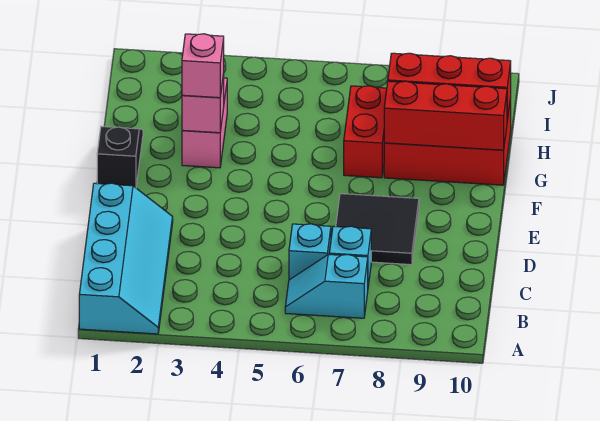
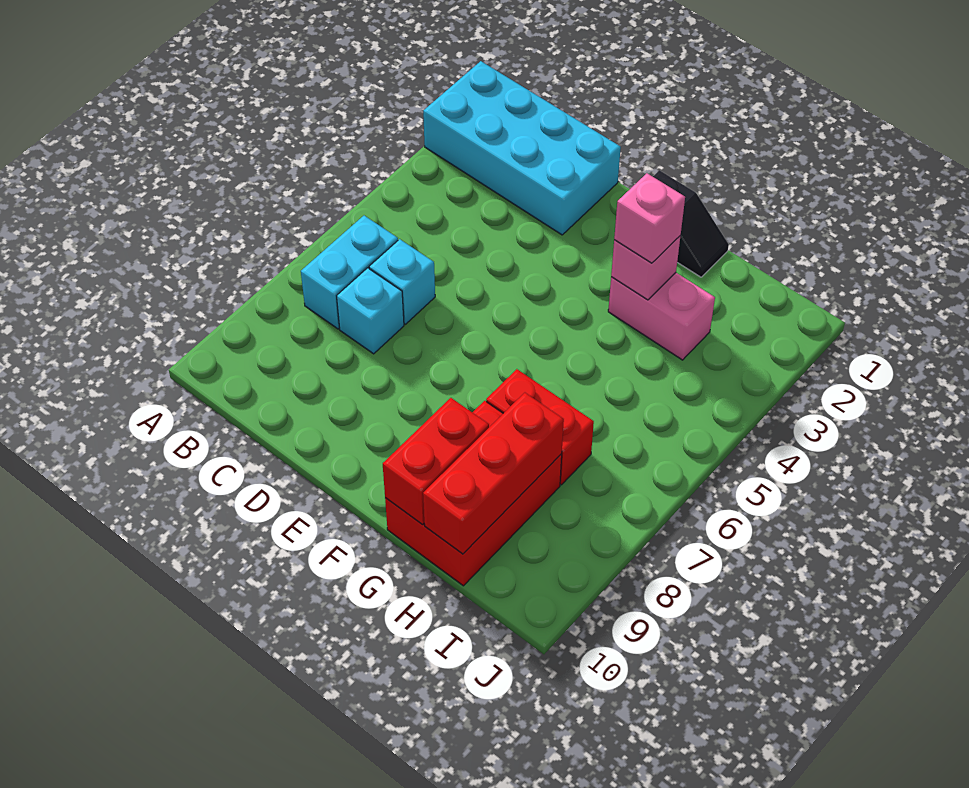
cyan slope A1:D2 level 1 top 1 -> cyan brick A1:D2 level 1
cyan slope B6:B7 level 1 top 7 -> cyan brick B6:B7 level 1
black tile D7:E8 level 1 -> none
red brick G8:G10 level 2 -> red brick G9:G10 level 2

